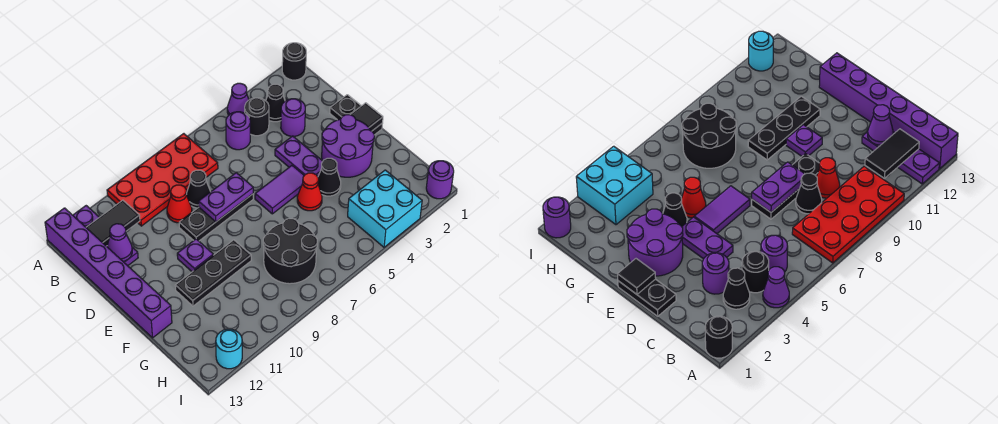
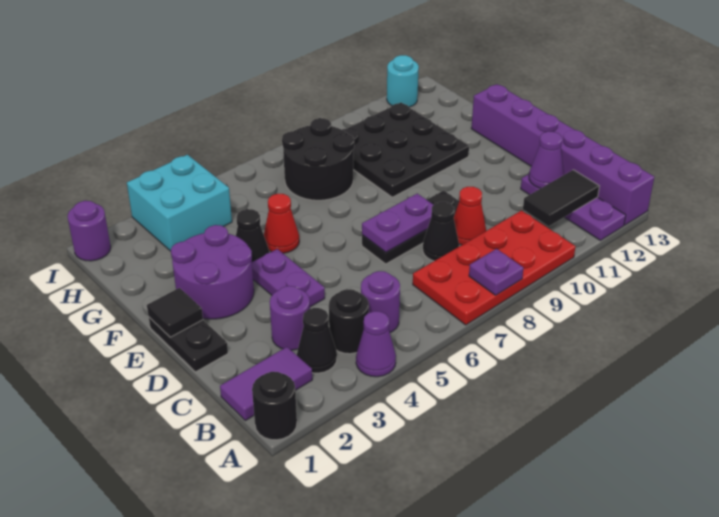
purple tile E5:E6 level 1 -> purple tile B1:B2 level 1
purple plate E10 level 1 -> purple plate A8 level 2
black plate F9:F11 level 1 -> black plate F9:H11 level 1

